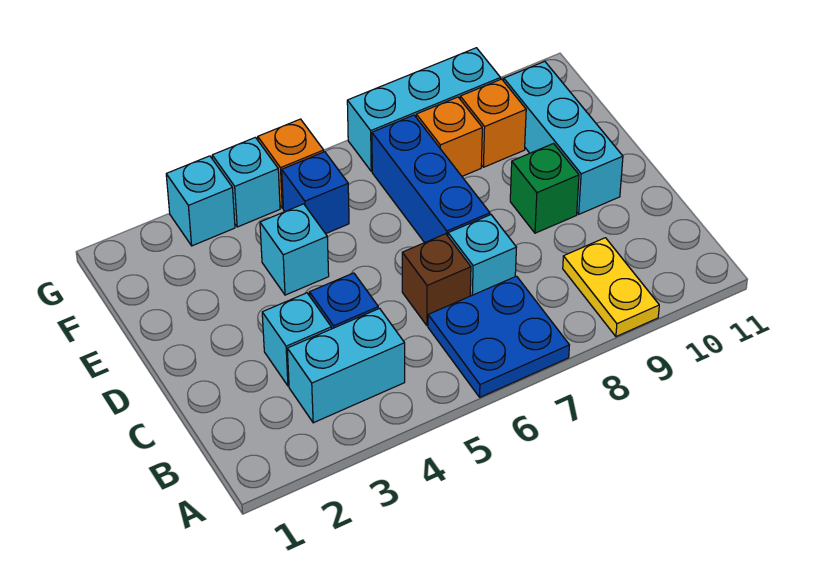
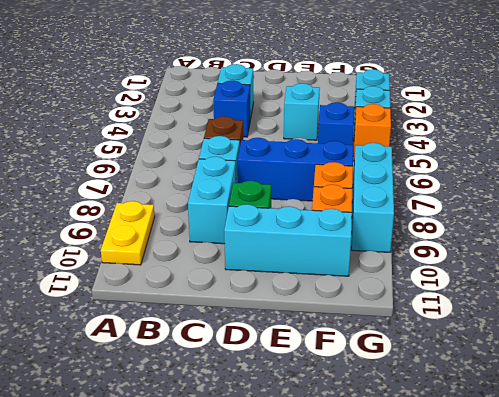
blue plate A6:B7 level 1 -> none
yellow plate A9:B9 level 1 -> yellow plate A9:A10 level 1
cyan brick B3:B4 level 1 -> cyan brick C8:C9 level 1

